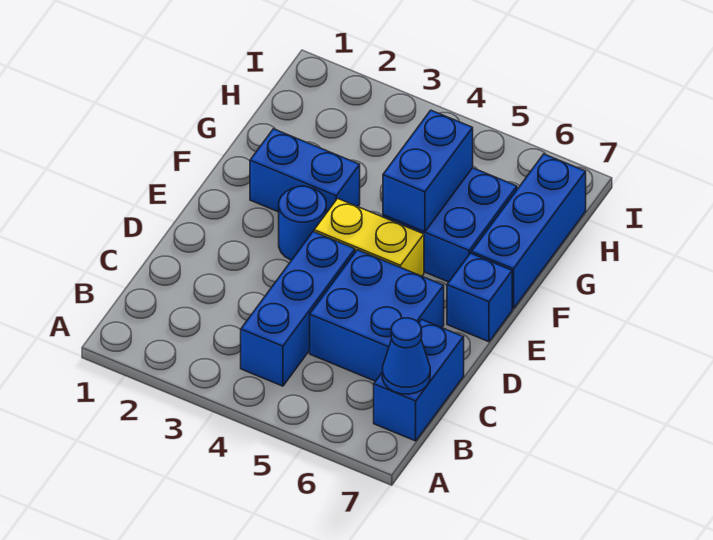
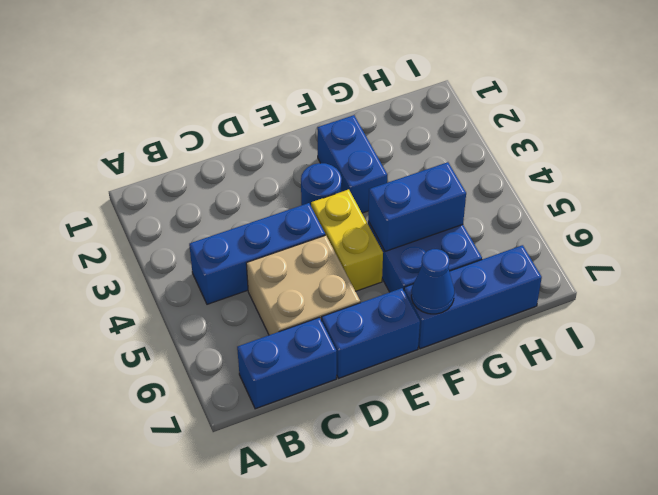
blue cone B7 level 2 -> blue cone F7 level 2
blue brick C5:D6 level 1 -> tan brick C5:D6 level 1
blue brick E7 level 1 -> blue brick D7:E7 level 1

